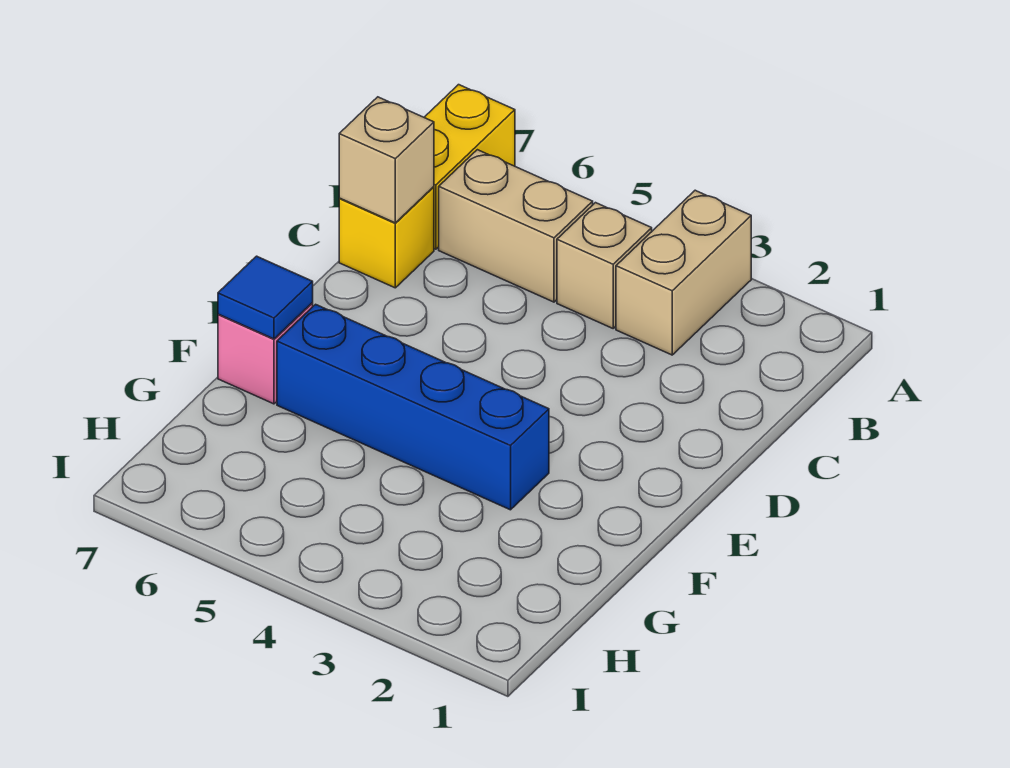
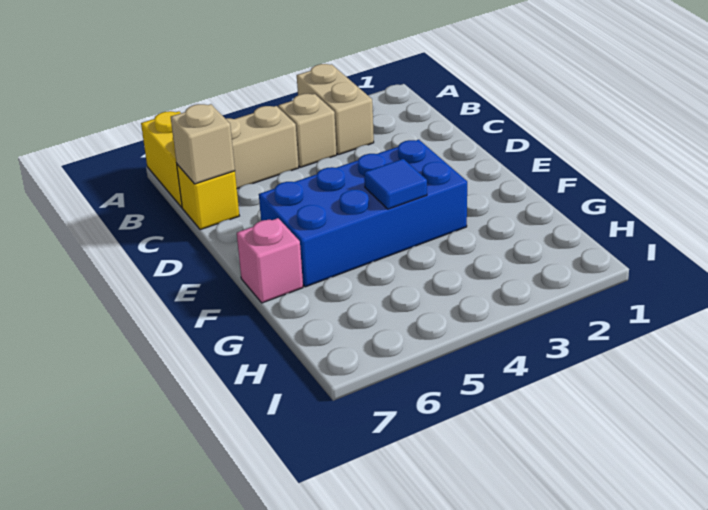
blue brick F3:F6 level 1 -> blue brick E3:F6 level 1
blue tile F7 level 2 -> blue tile F4 level 2

